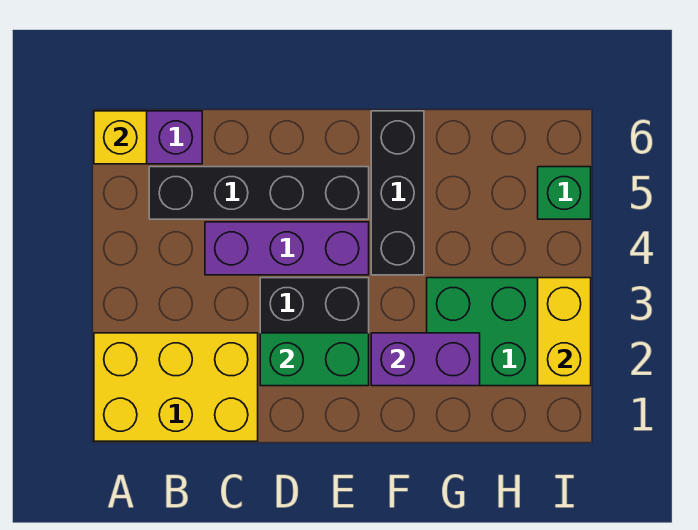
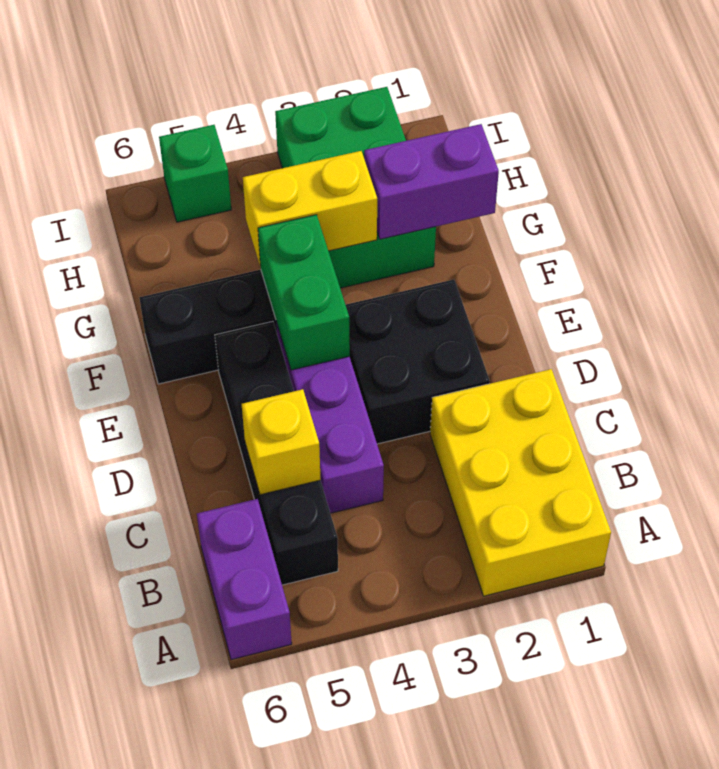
yellow brick A6 level 2 -> yellow brick C5 level 2
green brick D2:E2 level 2 -> green brick E4:F4 level 2
purple brick F2:G2 level 2 -> purple brick G1:G2 level 2
yellow brick I2:I3 level 2 -> yellow brick G3:G4 level 2

